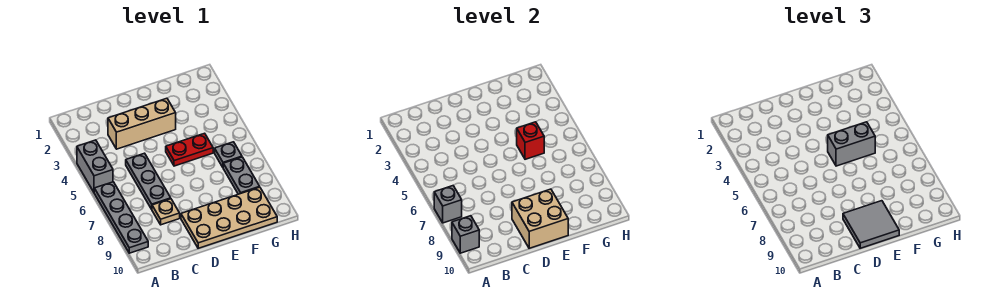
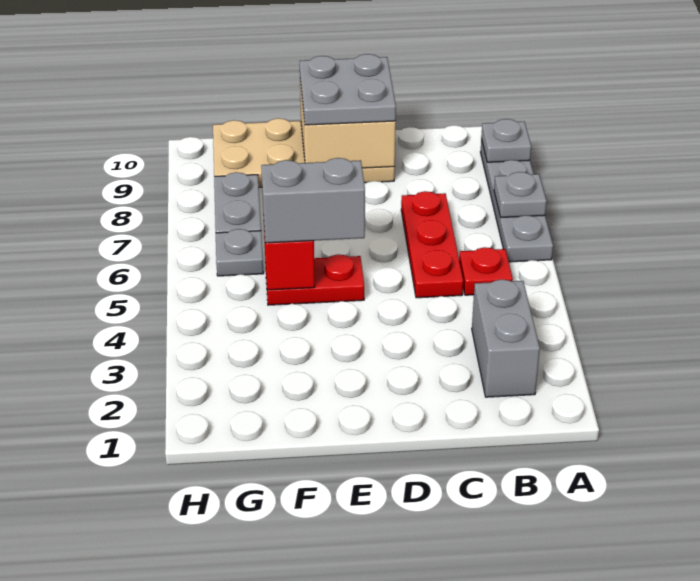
grey brick A4:A5 level 1 -> grey brick B2:B3 level 1
grey brick A7 level 2 -> grey plate A7 level 2
grey brick A9 level 2 -> grey plate A9 level 2
none -> red plate B5 level 1
tan brick C3:E3 level 1 -> none
grey plate C5:C7 level 1 -> red plate C5:C7 level 1
tan plate C8 level 1 -> none
grey tile D9:E10 level 3 -> grey plate D9:E10 level 3

